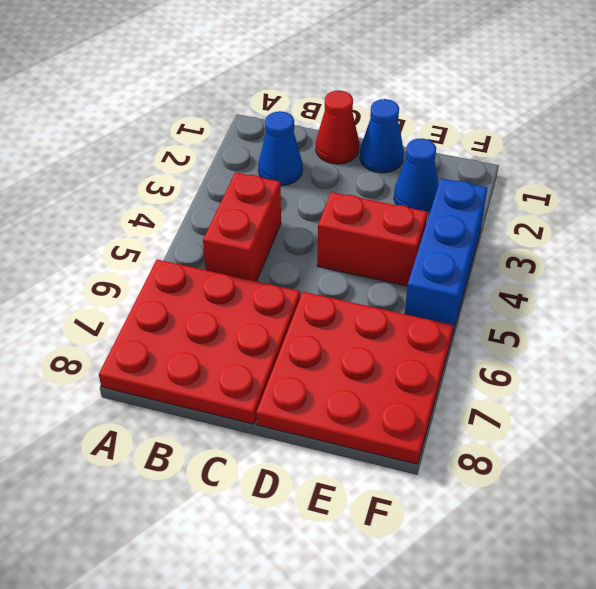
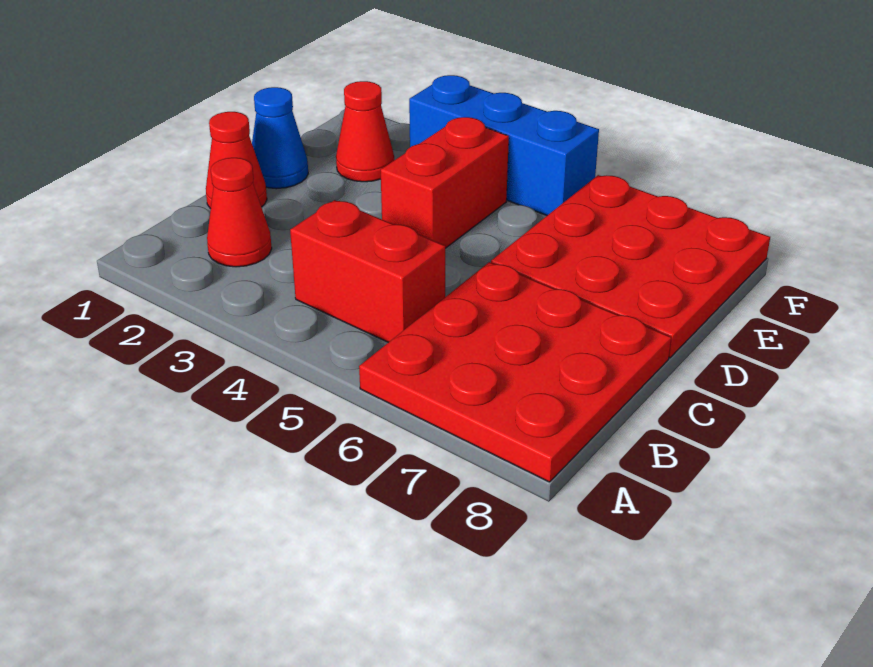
blue cone B2 level 1 -> red cone B2 level 1
blue cone E2 level 1 -> red cone E2 level 1

